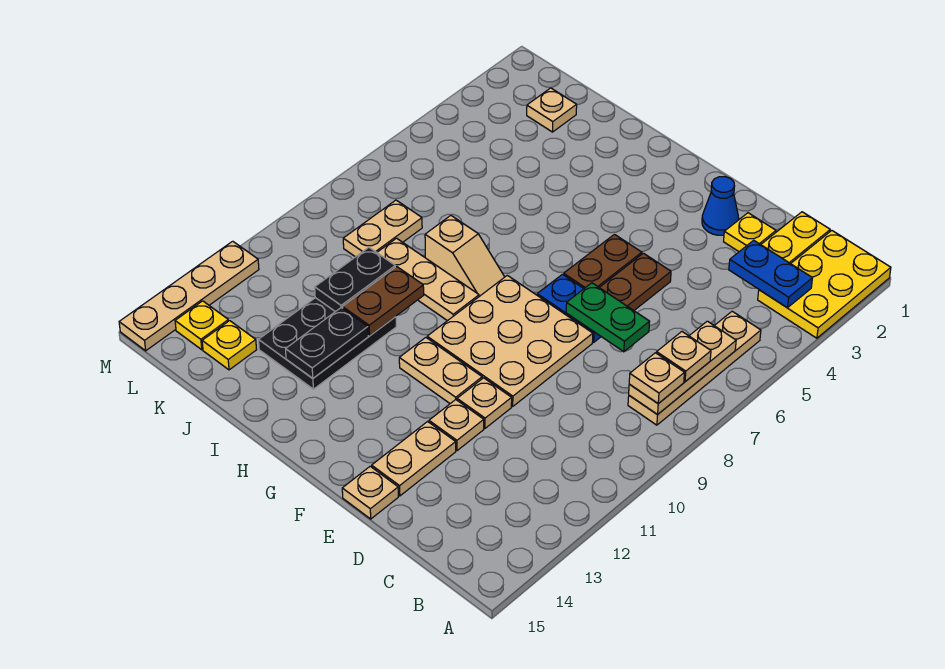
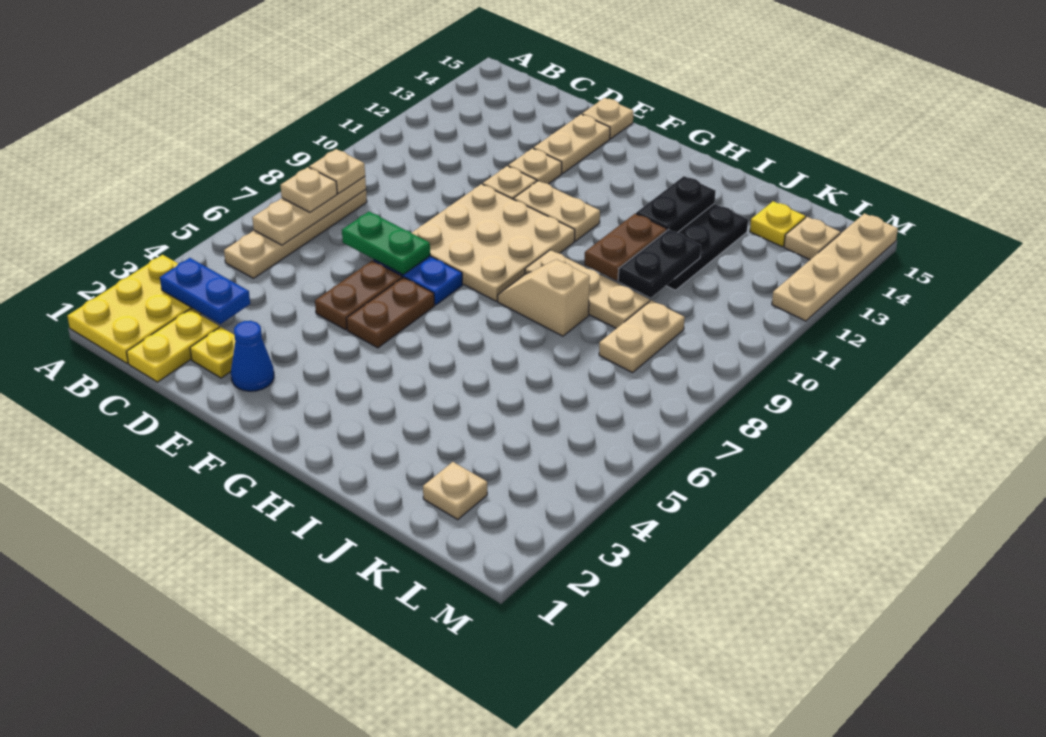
yellow plate L14 level 1 -> tan plate L14 level 1

